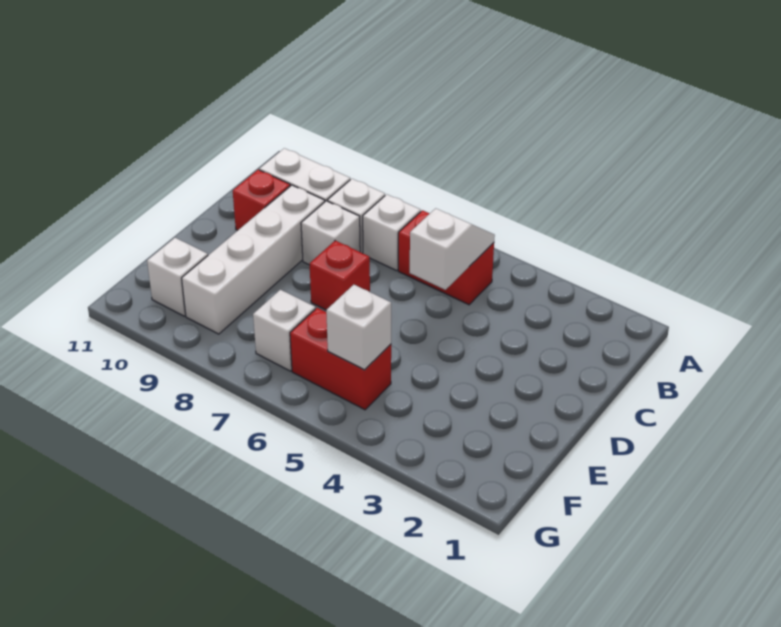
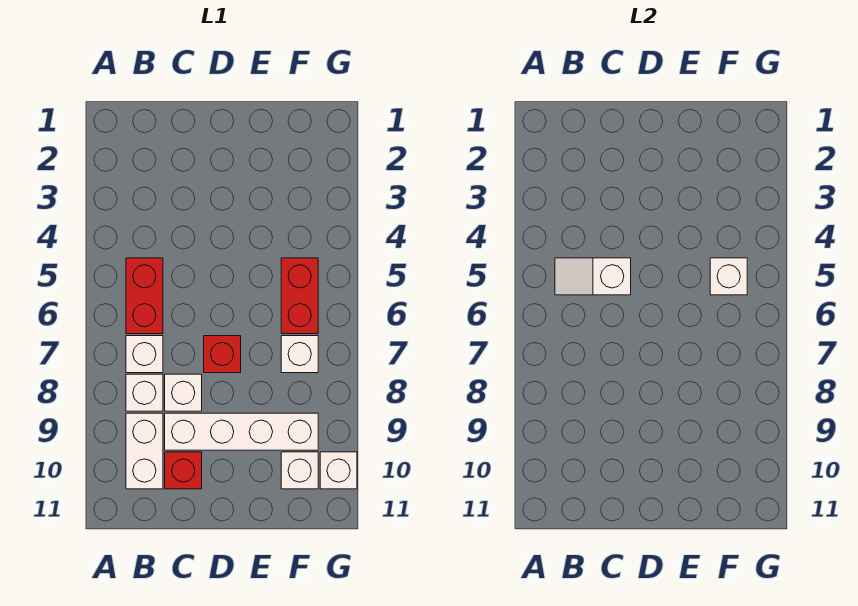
none -> white brick G10 level 1

